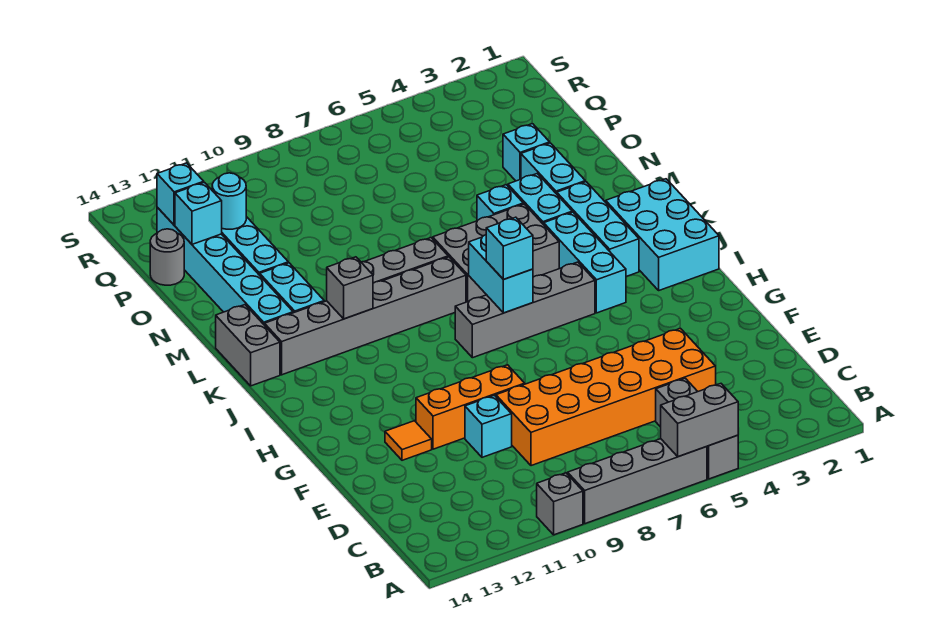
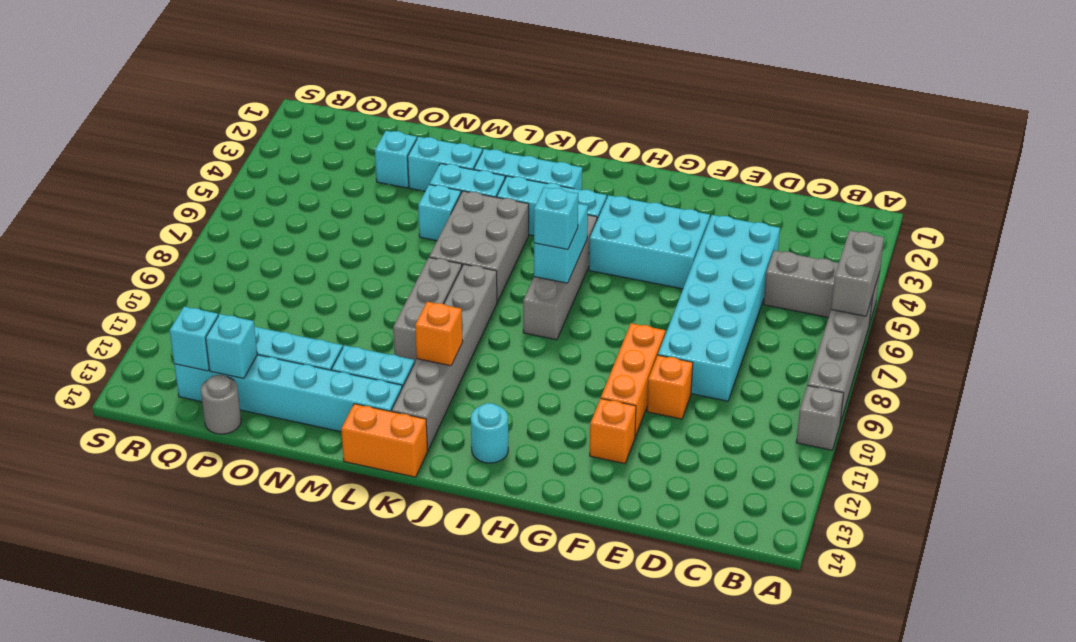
orange brick D4:E9 level 1 -> cyan brick D4:E9 level 1
cyan brick E10 level 1 -> orange brick E10 level 1
orange tile F12 level 1 -> orange brick F12 level 1
cyan brick I1:K2 level 1 -> cyan brick F4:H5 level 1
cyan brick I7:J7 level 2 -> cyan brick I6:I7 level 2
grey brick K11 level 2 -> orange brick K11 level 2
grey brick K14:L14 level 1 -> orange brick K14:L14 level 1
cyan round brick P12 level 2 -> cyan round brick I13 level 1

